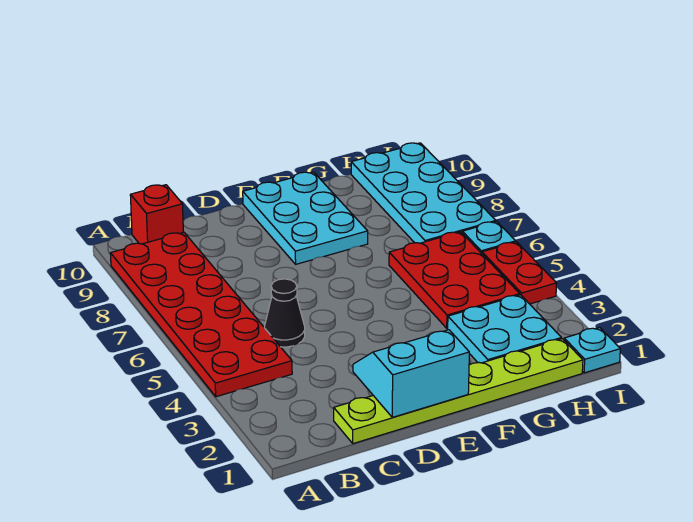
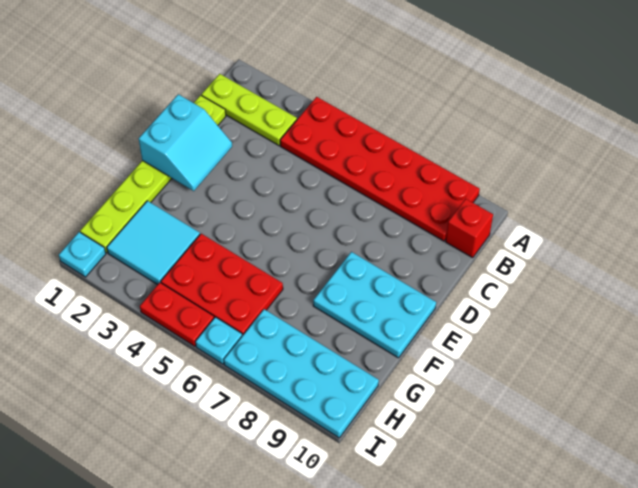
none -> lime plate B1:B3 level 1
black cone C5 level 1 -> none
cyan plate G2:H3 level 1 -> cyan tile G2:H3 level 1

